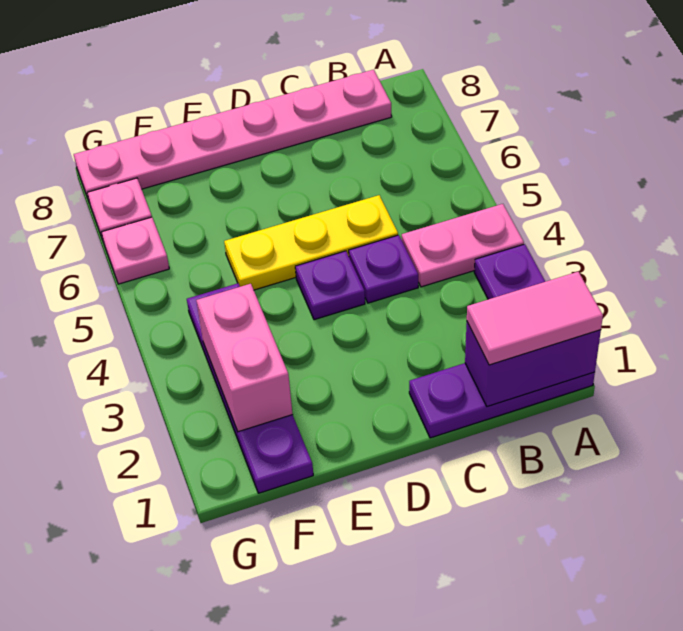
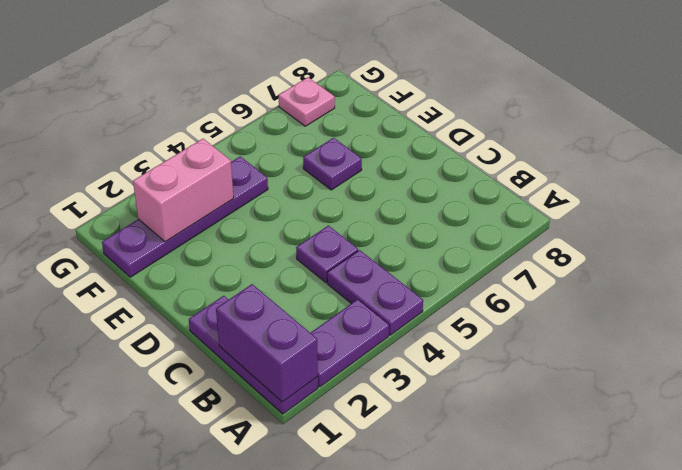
pink tile A1:B1 level 3 -> none
pink plate A4:B4 level 1 -> purple plate A4:B4 level 1
pink plate B8:G8 level 1 -> none
yellow plate C5:E5 level 1 -> none
purple plate D4 level 1 -> purple plate E6 level 1
pink plate G6 level 1 -> none

